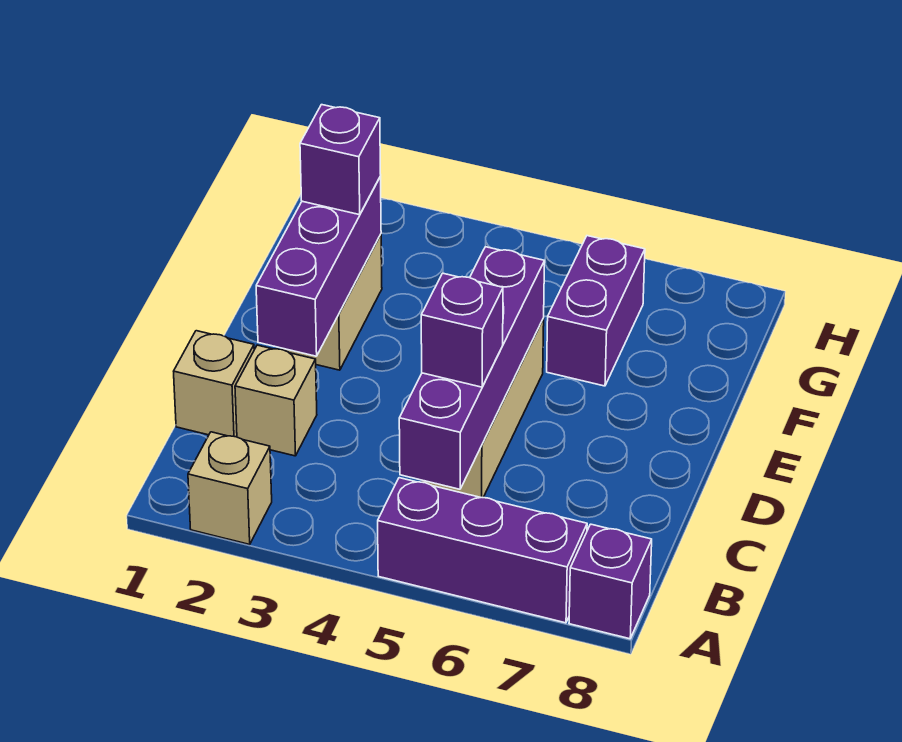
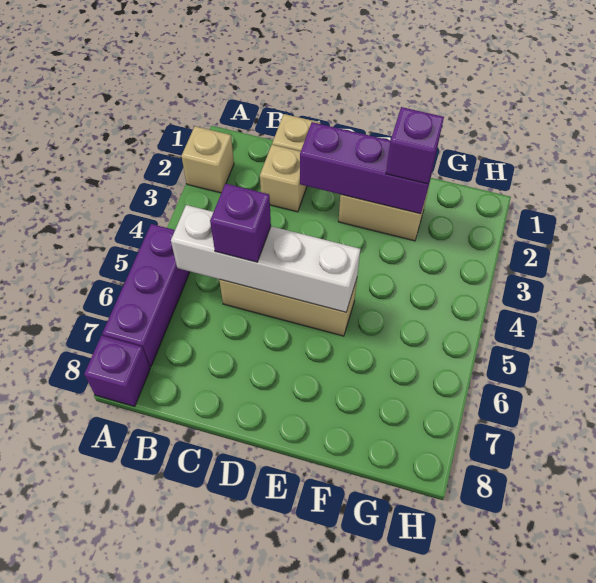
purple brick B5:E5 level 2 -> white brick B5:E5 level 2
purple brick F6:G6 level 1 -> none

